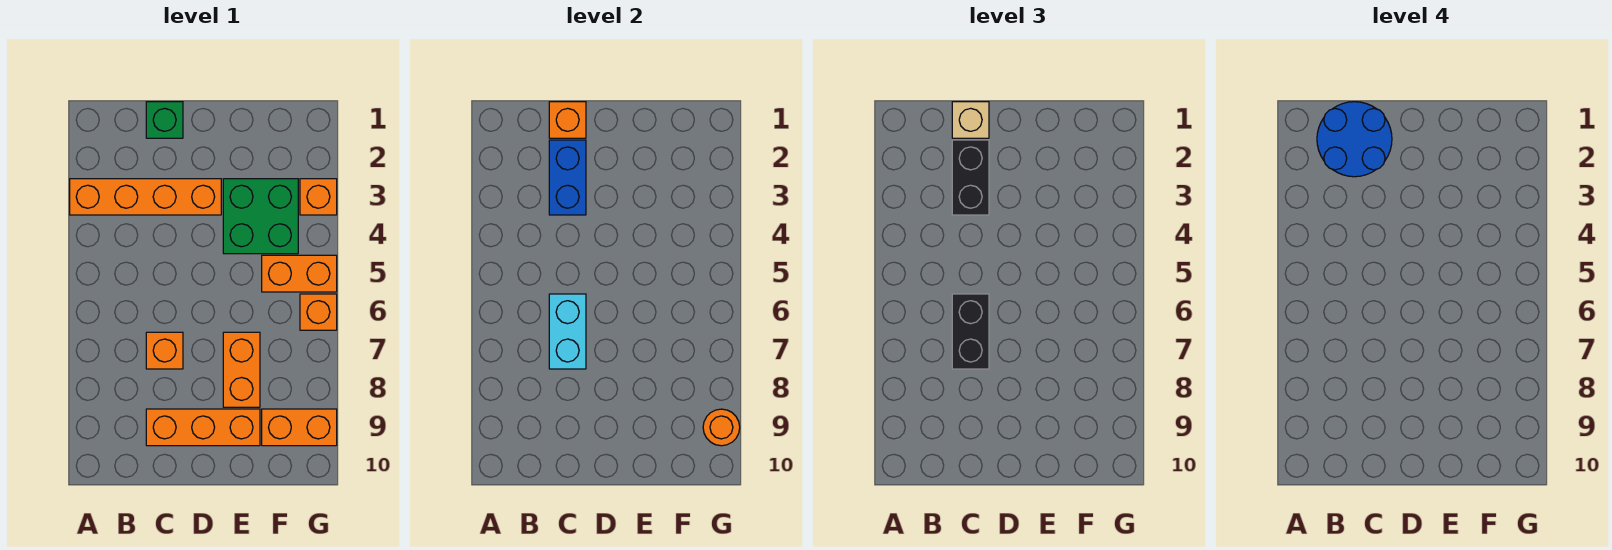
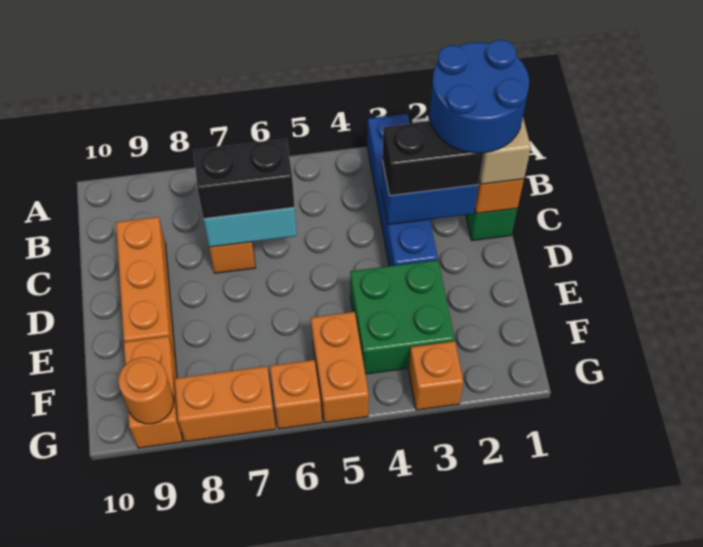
orange brick A3:D3 level 1 -> blue brick A3:D3 level 1
orange brick E7:E8 level 1 -> orange brick G7:G8 level 1

